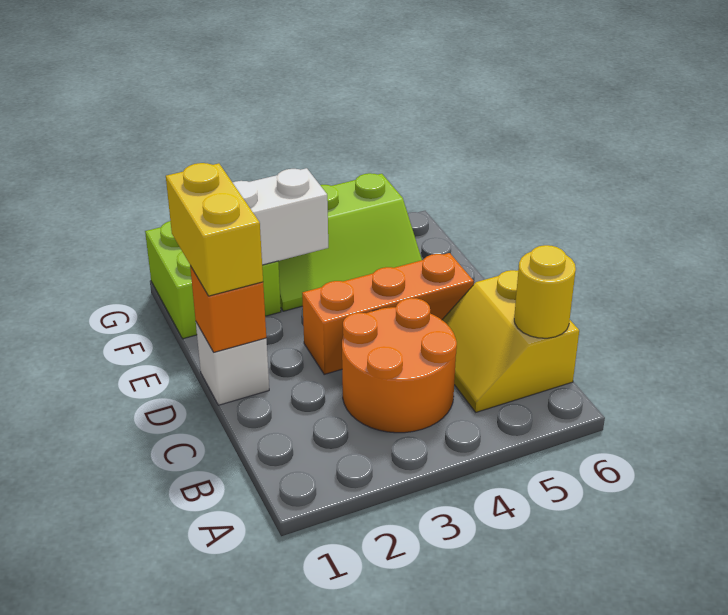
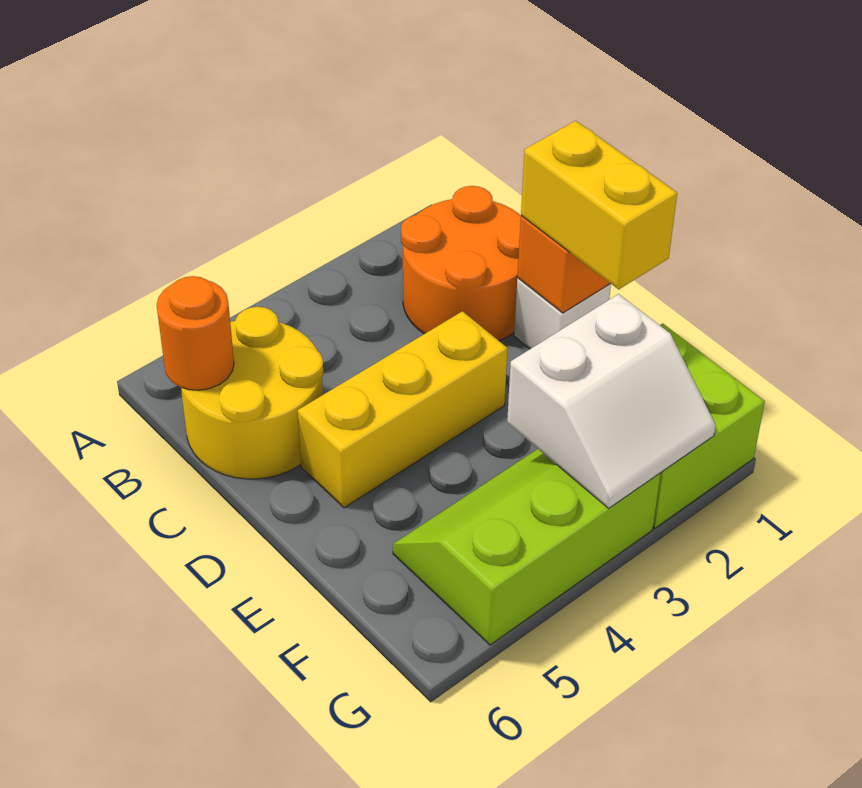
orange round brick B3:C4 level 1 -> orange round brick B1:C2 level 1
yellow slope B5:C6 level 1 top 6 -> yellow round brick B5:C6 level 1
yellow round brick B6 level 2 -> orange round brick B6 level 2
orange brick D3:D5 level 1 -> yellow brick D3:D5 level 1

